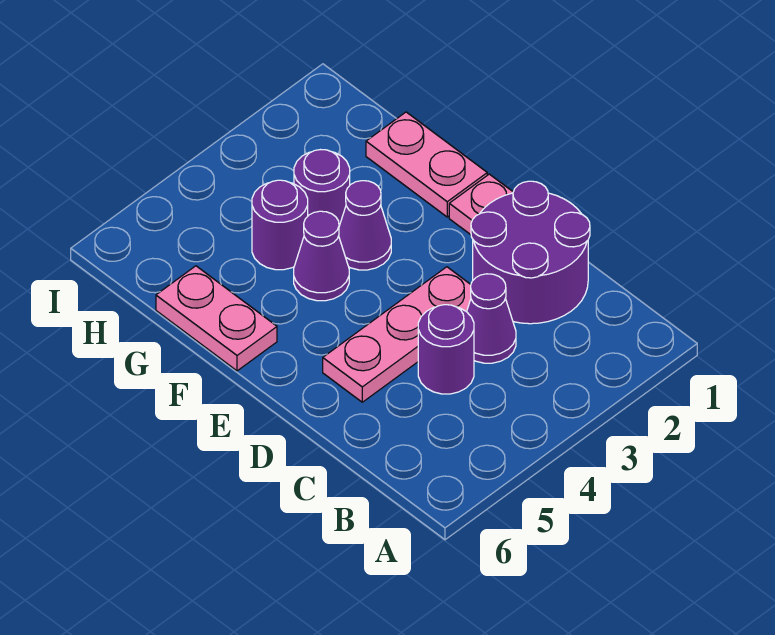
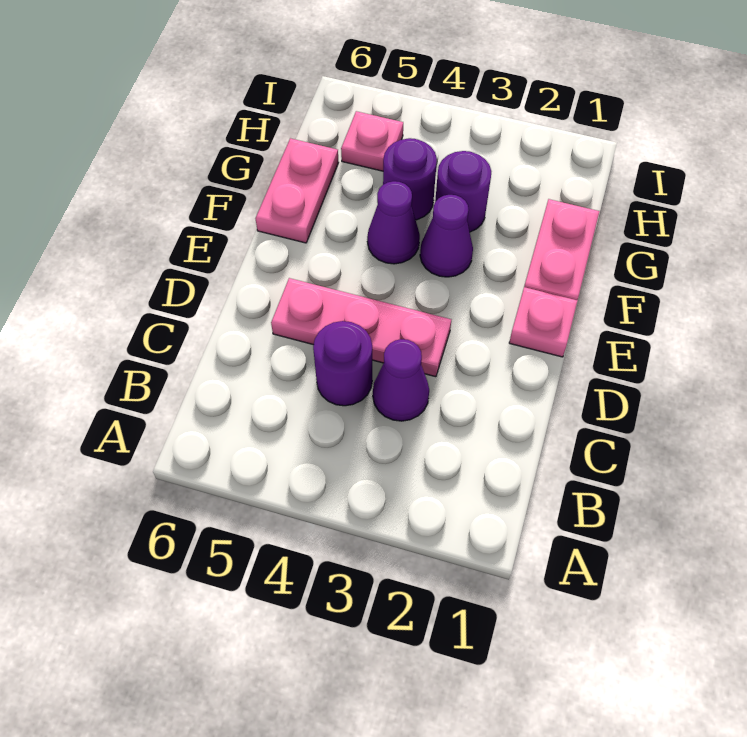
purple round brick C1:D2 level 1 -> none
none -> pink plate H5 level 1

